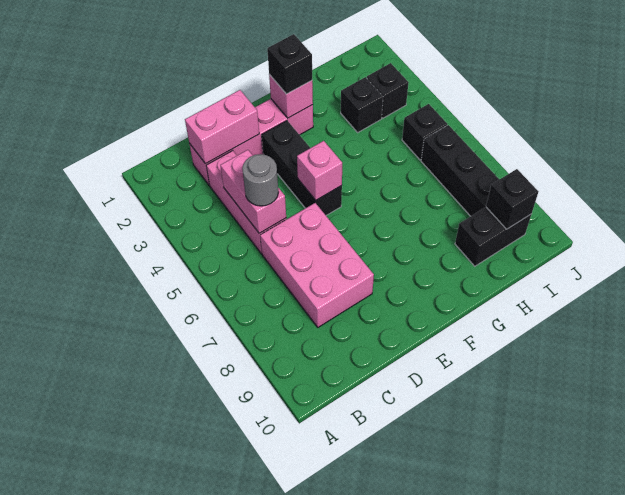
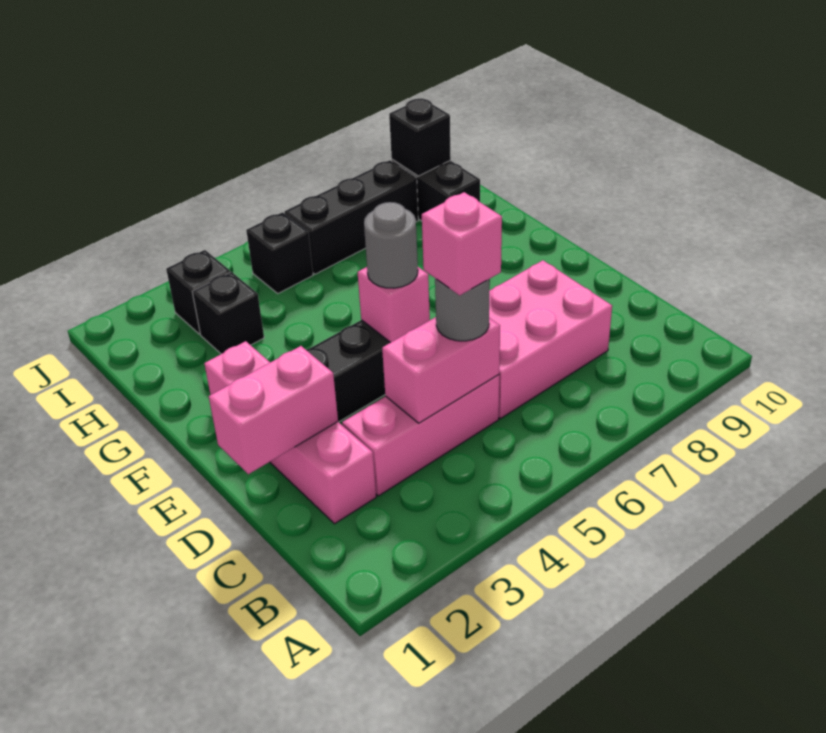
pink brick C2:D2 level 2 -> pink brick D1:D2 level 2
none -> grey round brick E5 level 3
pink brick F2 level 2 -> pink brick C5 level 4
black brick F2 level 3 -> none

